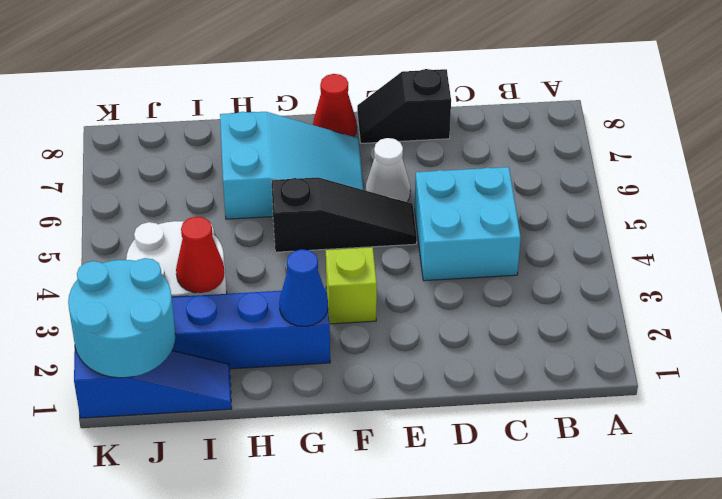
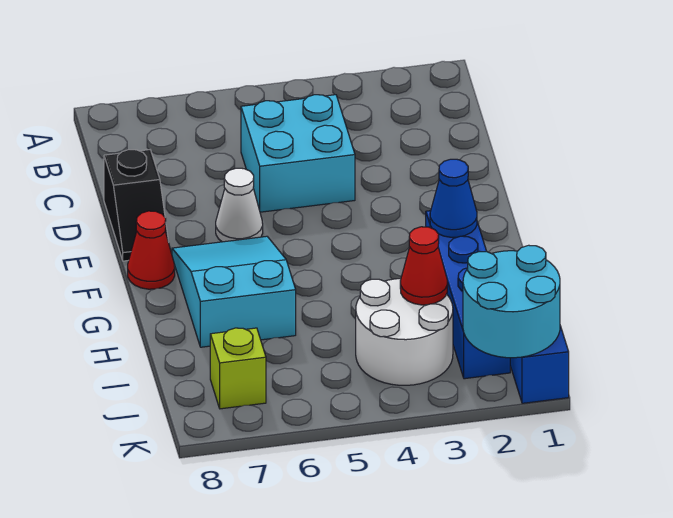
black slope E5:G5 level 1 top G -> none
lime brick F3 level 1 -> lime brick J7 level 1

